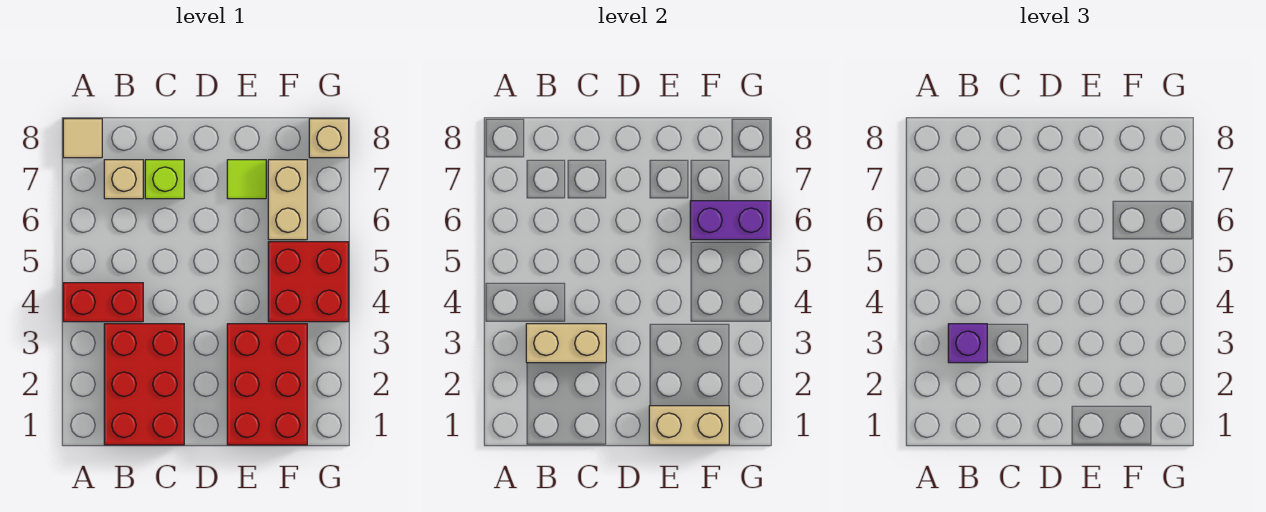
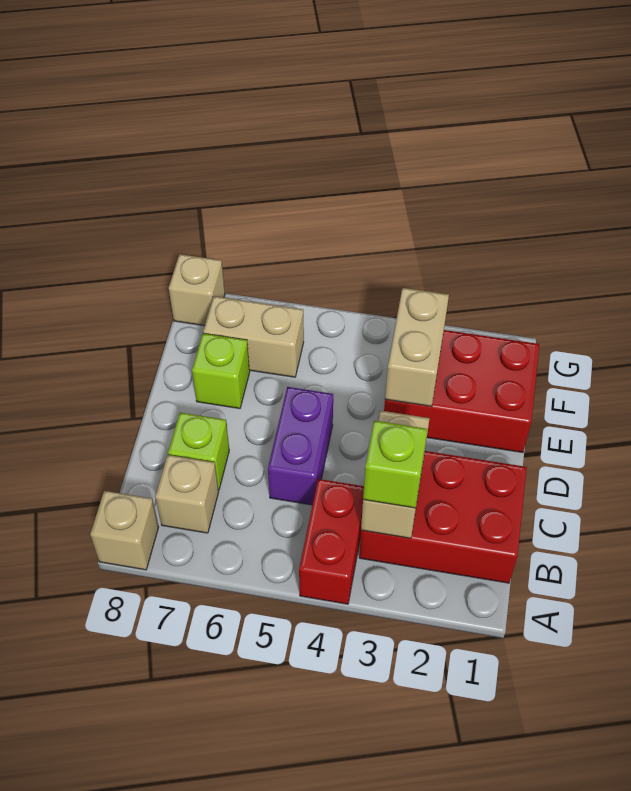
tan tile A8 level 1 -> tan brick A8 level 1
purple brick B3 level 3 -> lime brick B3 level 3
tan brick E1:F1 level 2 -> tan brick E3:F3 level 2
lime tile E7 level 1 -> lime brick E7 level 1
red brick F4:G5 level 1 -> none
purple brick F6:G6 level 2 -> purple brick C5:D5 level 1

